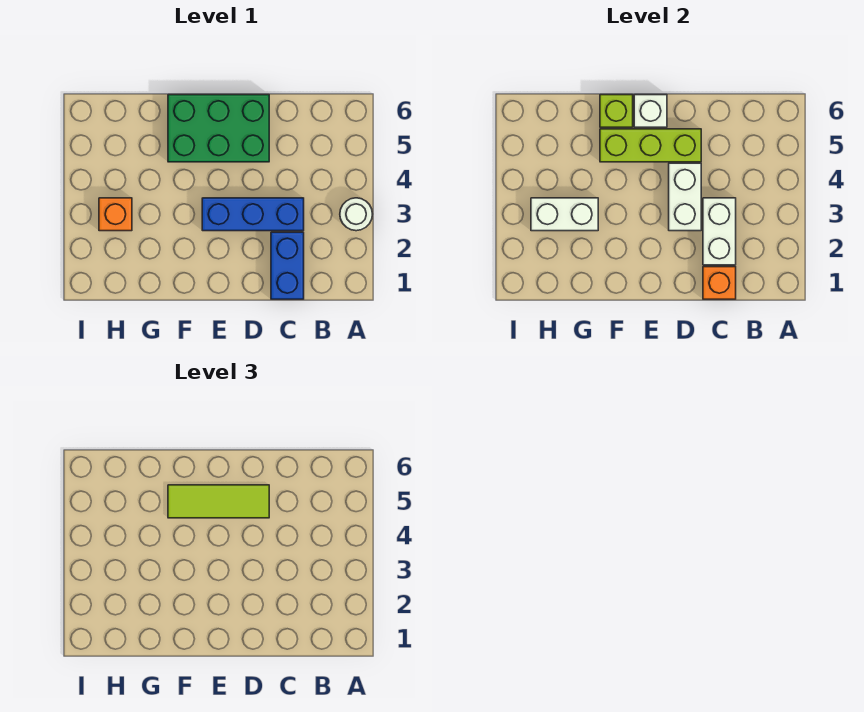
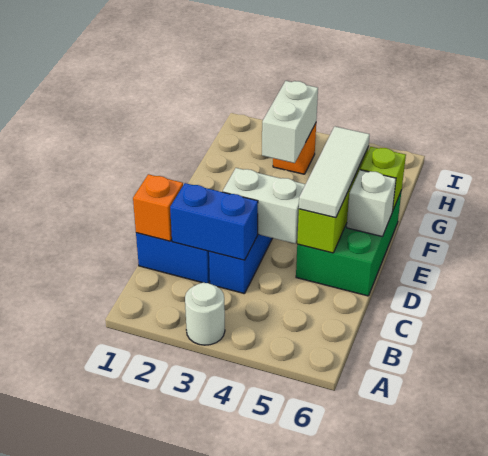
white brick C2:C3 level 2 -> blue brick C2:C3 level 2
lime tile D5:F5 level 3 -> white tile D5:F5 level 3

